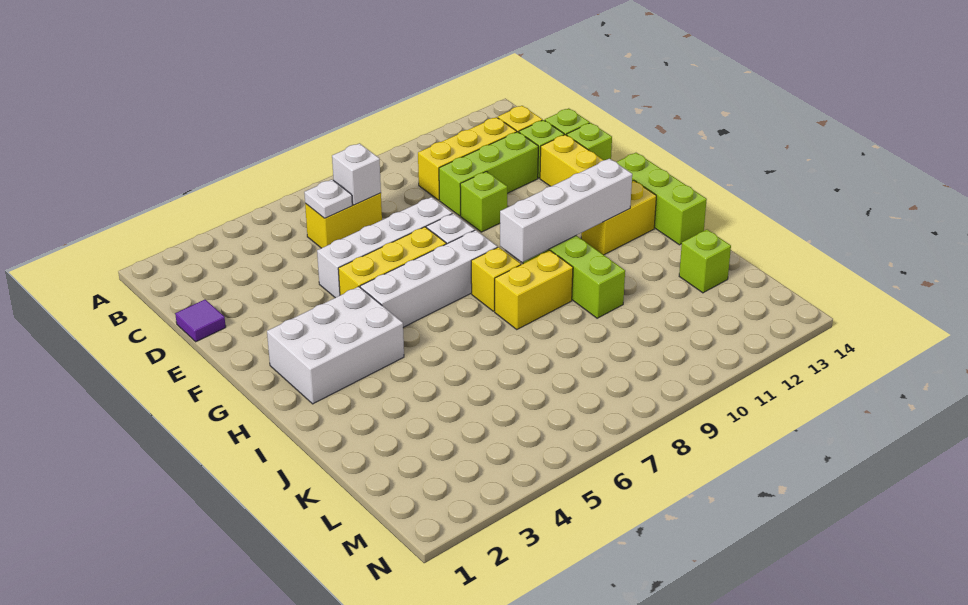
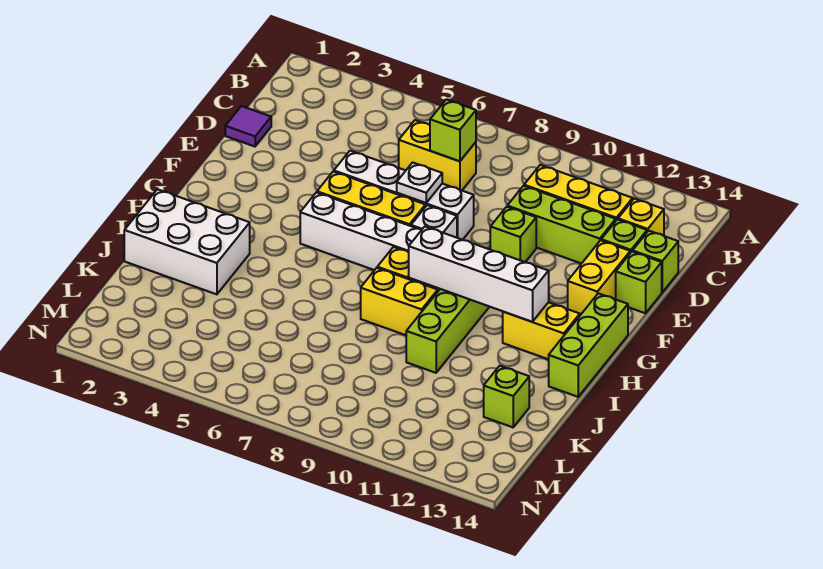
white plate C6 level 2 -> white plate E7 level 2
white brick C7 level 2 -> lime brick C7 level 2
white brick G2:H4 level 1 -> white brick I1:J3 level 1

